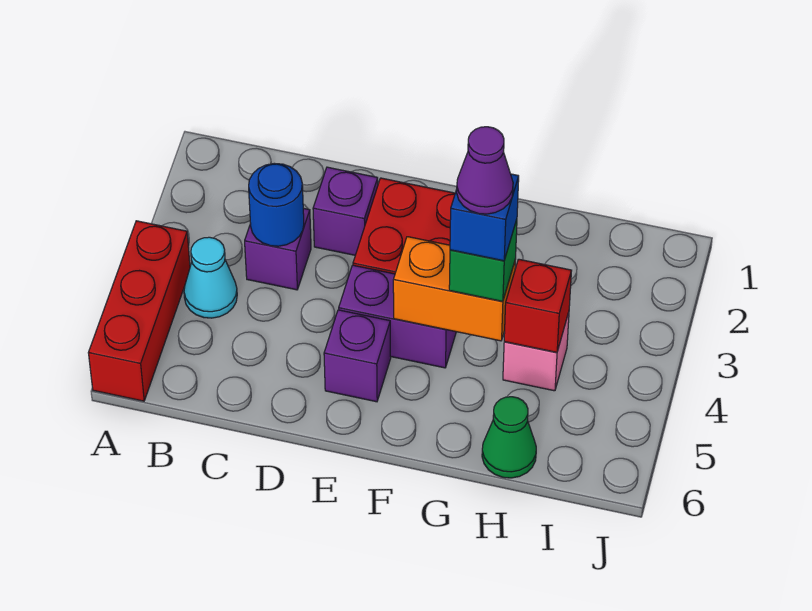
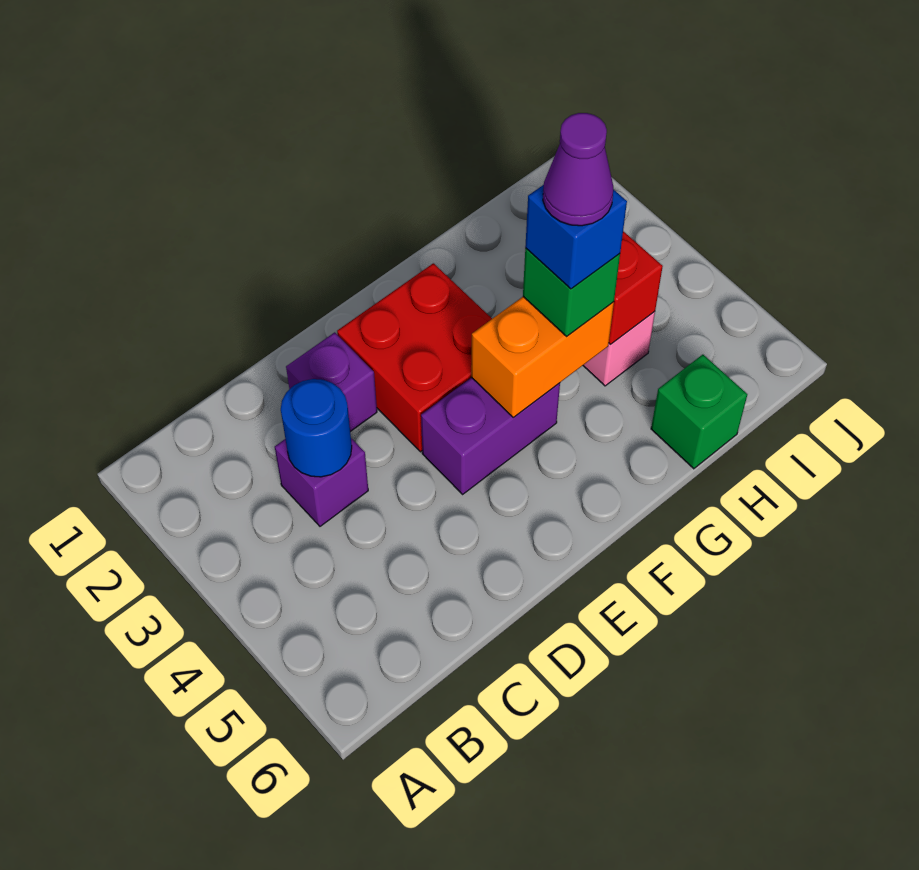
red brick A4:A6 level 1 -> none
cyan cone B4 level 1 -> none
purple brick E5 level 1 -> none
green cone H6 level 1 -> green brick H6 level 1

